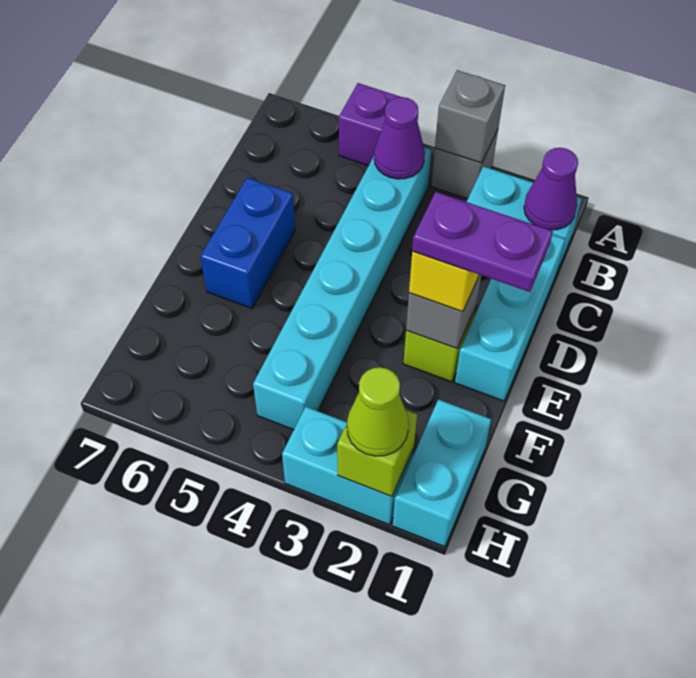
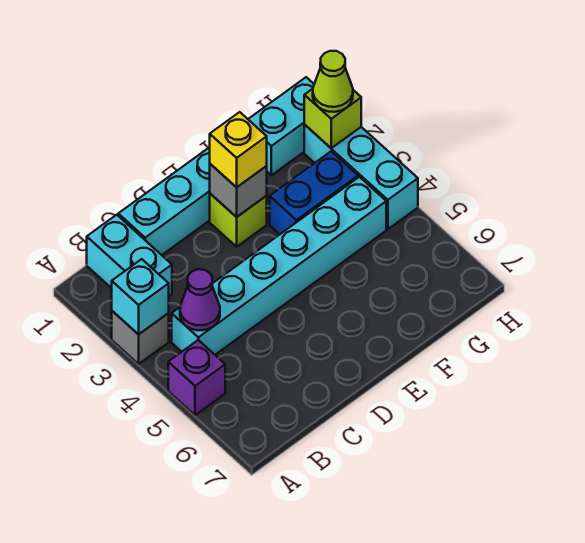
grey brick A3 level 2 -> cyan brick A3 level 2
purple cone B1 level 2 -> none
blue brick D6:E6 level 1 -> blue brick F3:G3 level 1
purple plate E1:E2 level 4 -> none
cyan brick H2:H3 level 1 -> cyan brick H2:H4 level 1

